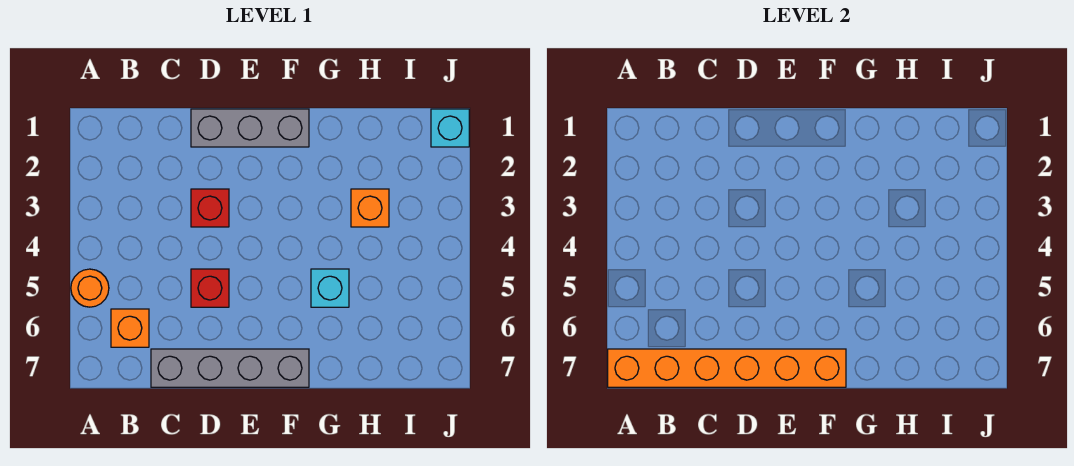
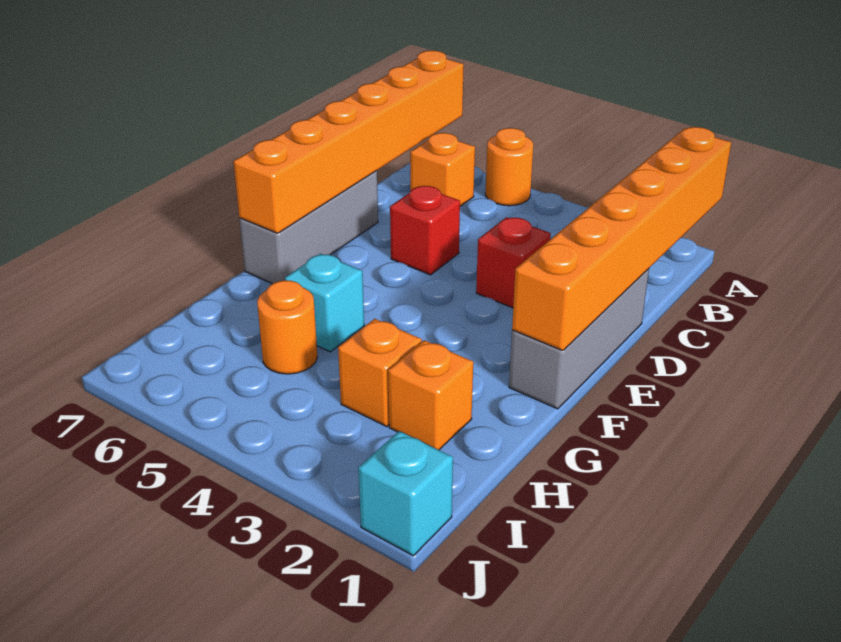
none -> orange brick A1:F1 level 2
grey brick C7:F7 level 1 -> grey brick D7:F7 level 1
none -> orange brick H2 level 1
none -> orange round brick H5 level 1

